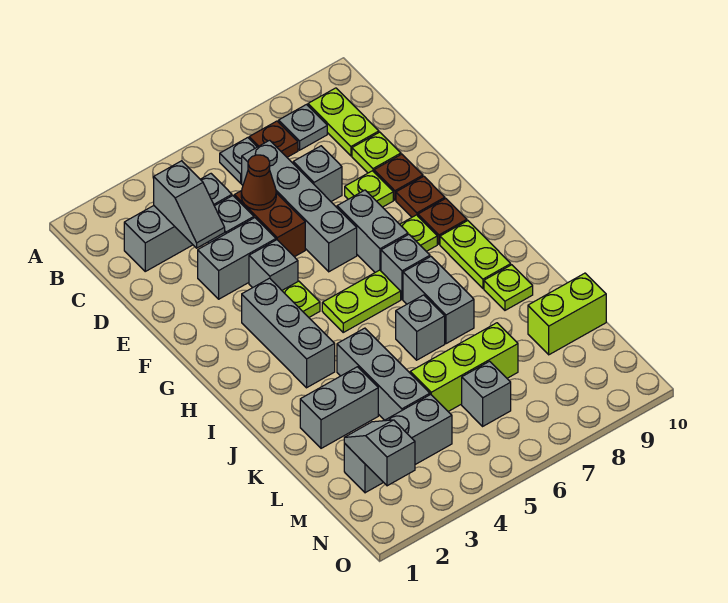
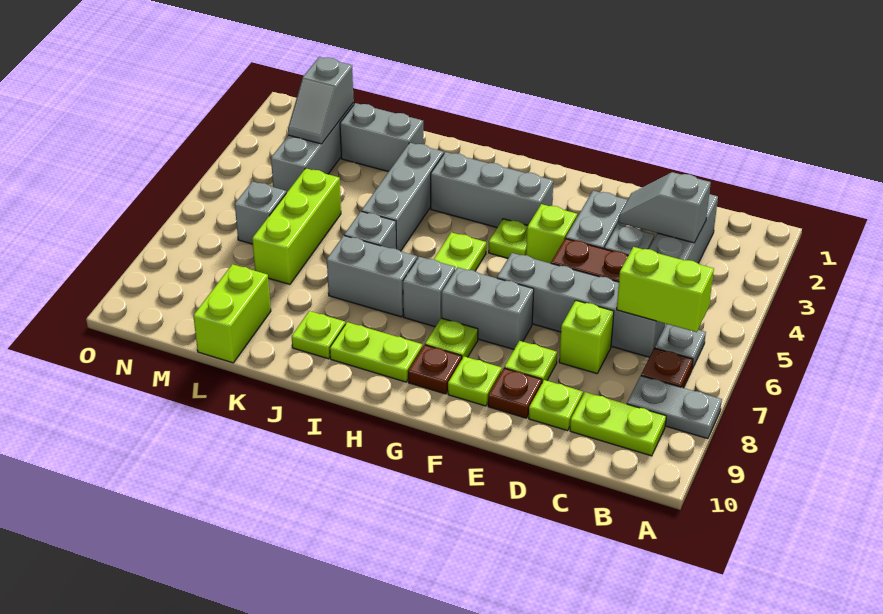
none -> lime brick B6:C6 level 2
grey plate B8 level 1 -> grey plate A8:B8 level 1
brown cone D5 level 2 -> none
grey brick D7 level 1 -> lime brick D7 level 1
grey brick F4 level 1 -> lime brick F4 level 1
brown plate F9 level 1 -> lime plate F9 level 1
grey brick J4:L4 level 1 -> grey brick J3:J5 level 1
grey brick K2:K3 level 1 -> grey brick K2:L2 level 1
grey slope M2:N2 level 2 top N -> grey slope M2:M3 level 2 top 2

